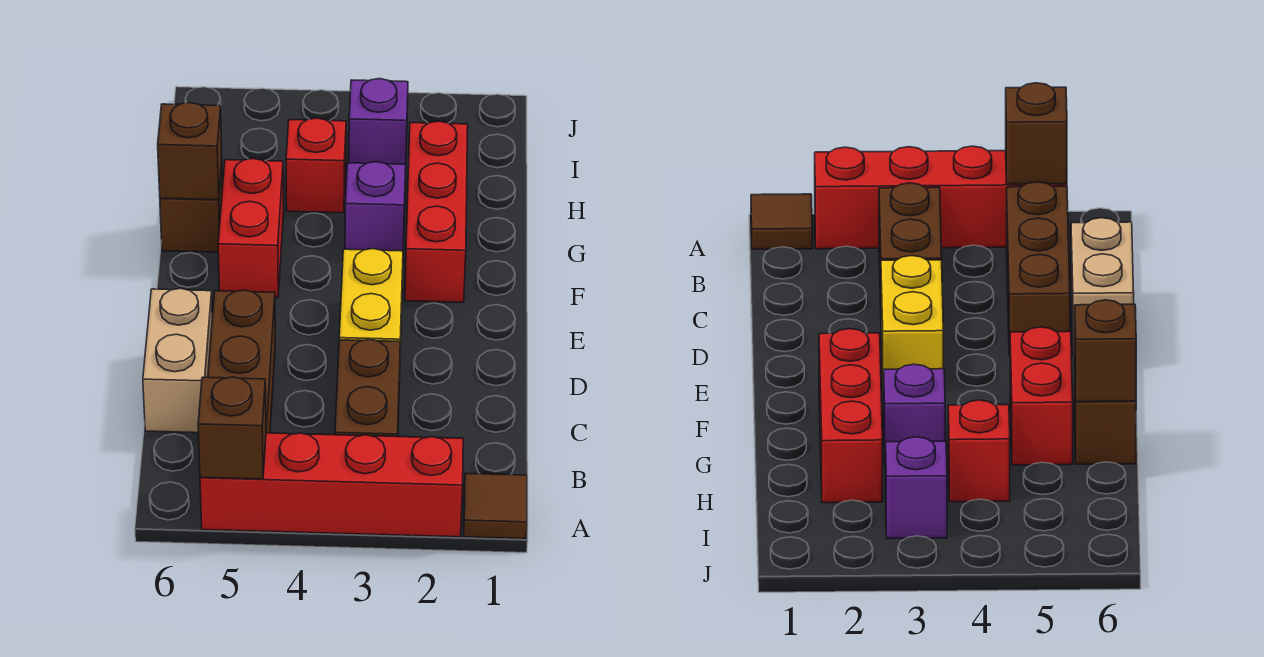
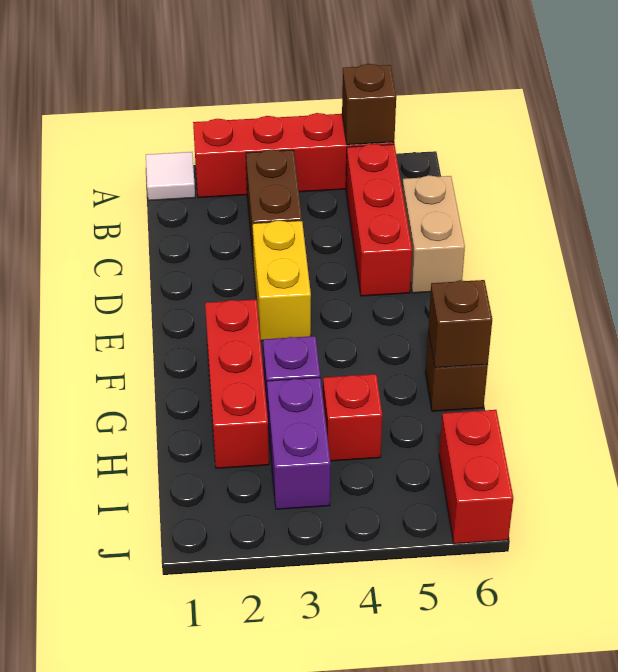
brown tile A1 level 1 -> white tile A1 level 1
brown brick B5:D5 level 1 -> red brick B5:D5 level 1
red brick F5:G5 level 1 -> red brick I6:J6 level 1
purple brick I3 level 1 -> purple brick H3:I3 level 1

